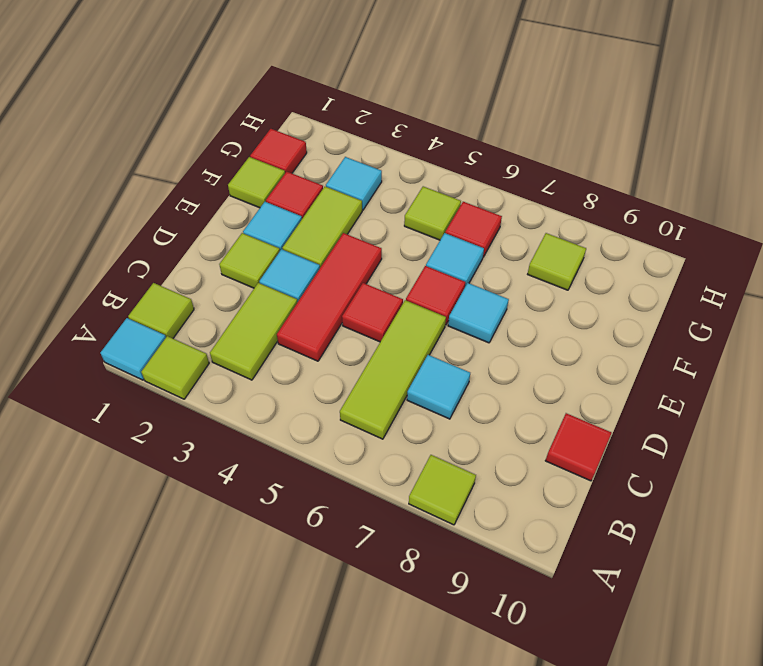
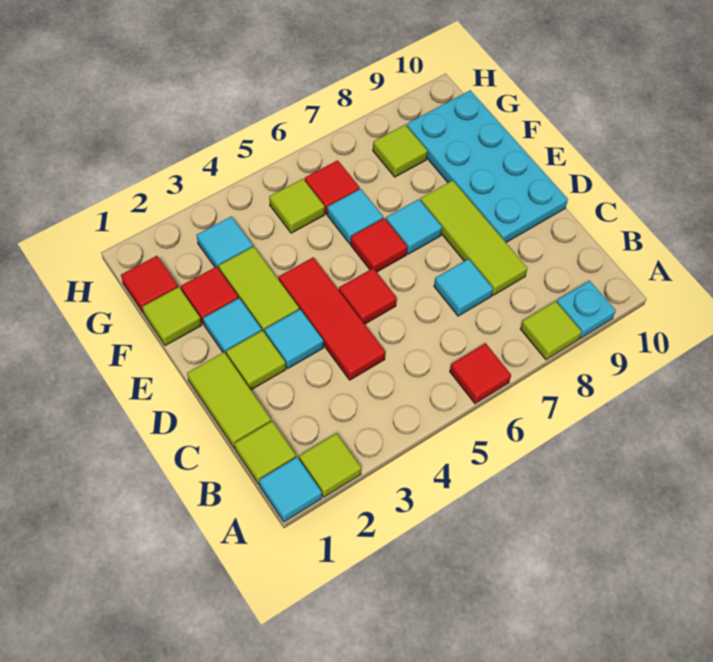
none -> cyan plate A9 level 1
lime tile B3:C3 level 1 -> lime tile C1:D1 level 1
lime tile B6:D6 level 1 -> lime tile C8:E8 level 1
red tile C10 level 1 -> red tile A6 level 1
none -> cyan plate D9:G10 level 1

